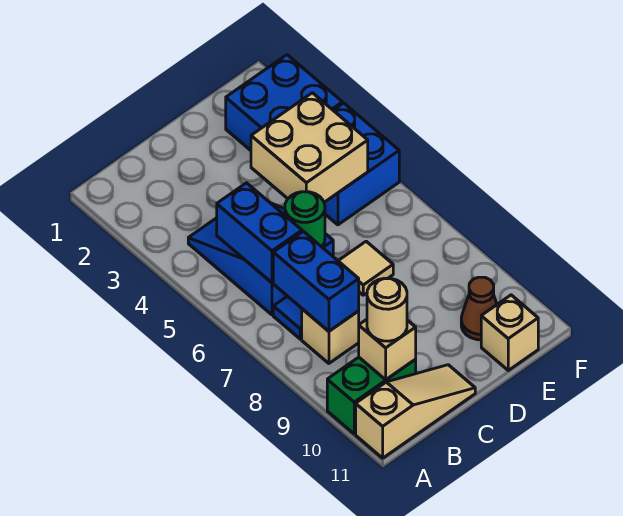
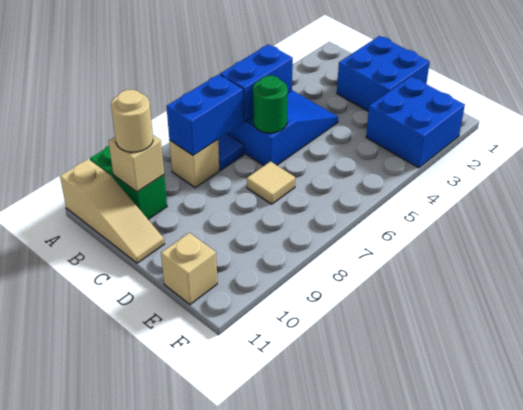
tan brick D4:E5 level 2 -> none
blue brick E4:F5 level 1 -> blue brick C1:D2 level 1
brown cone E10 level 1 -> none

